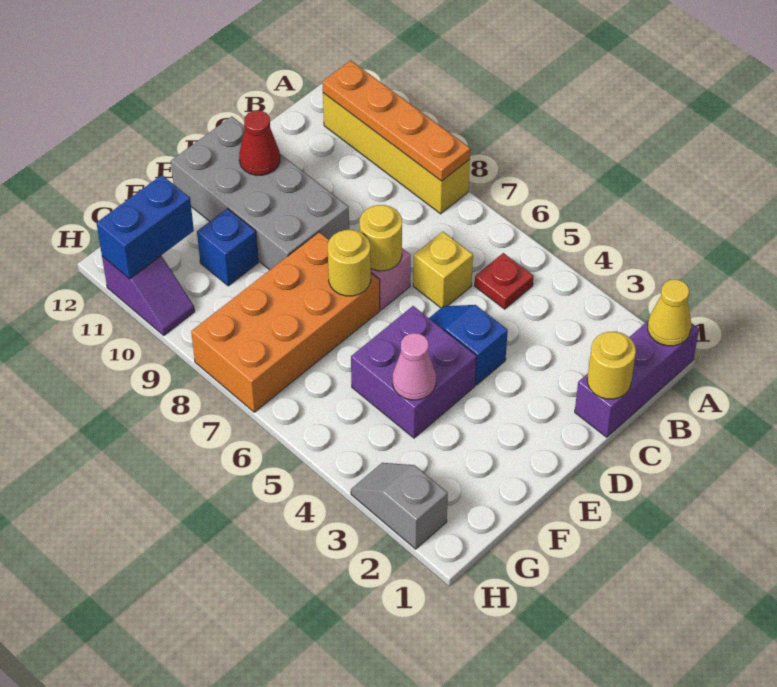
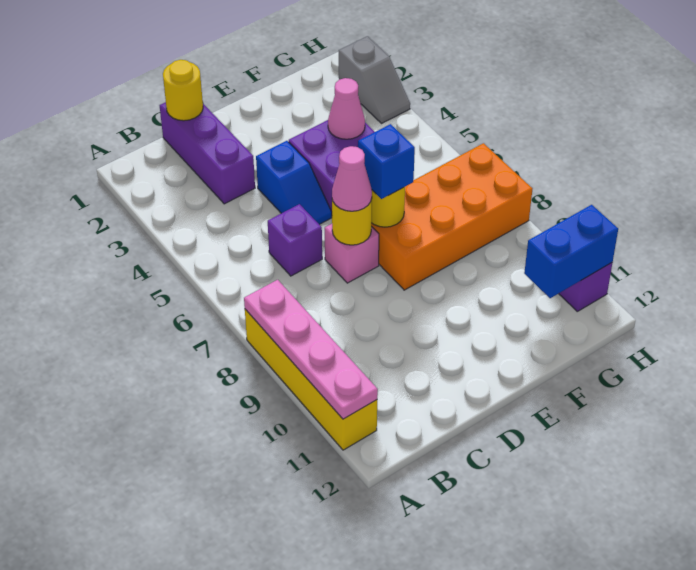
purple brick A1:C1 level 1 -> purple brick C1:C3 level 1
yellow cone A1 level 2 -> none
orange plate A8:A11 level 2 -> pink plate A8:A11 level 2
red plate B5 level 1 -> none
yellow brick C6 level 1 -> purple brick C6 level 1
none -> pink cone D7 level 3
grey brick D9:E12 level 1 -> none
red cone D11 level 2 -> none
blue brick F10 level 1 -> blue brick E7 level 3

